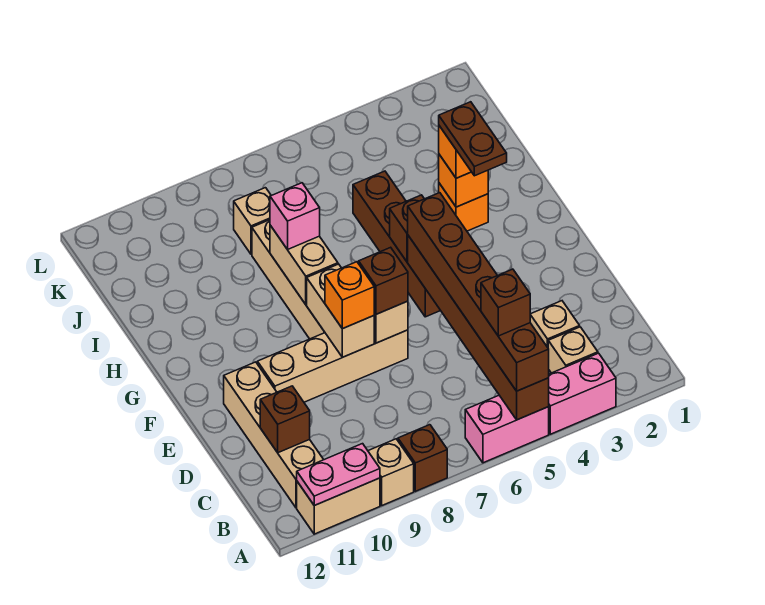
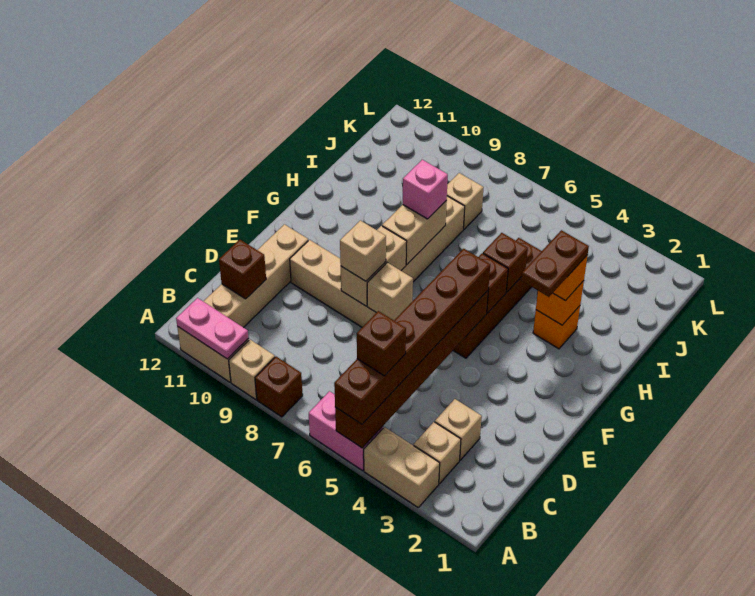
pink brick A3:A4 level 1 -> tan brick A3:A4 level 1
brown brick E7 level 3 -> brown brick H5 level 2
orange brick E8 level 3 -> tan brick E8 level 3

